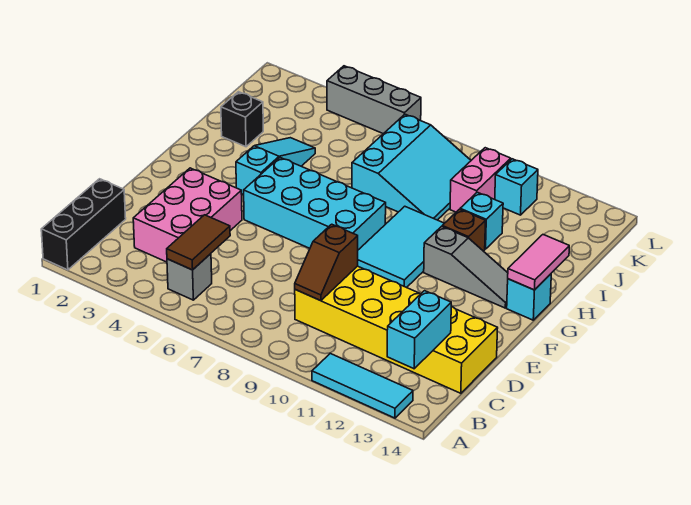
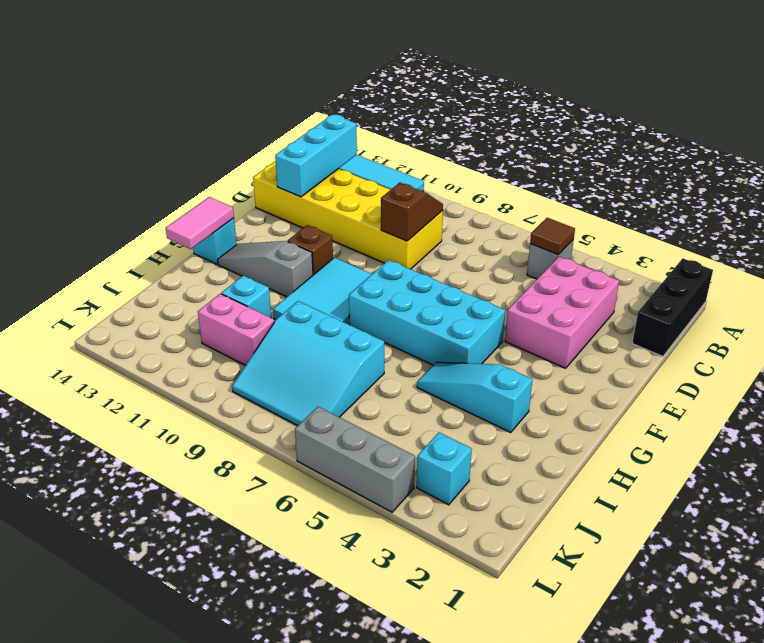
brown tile B5:C5 level 2 -> brown tile B5 level 2
cyan brick B13:C13 level 2 -> cyan brick B13:D13 level 2
cyan slope G4:I4 level 1 top G -> cyan slope H3:H5 level 1 top 3
brown brick H11 level 1 -> brown brick F11 level 1
black brick I2 level 1 -> none
cyan slope I7:K9 level 1 top 7 -> cyan slope I7:K9 level 1 top I
pink brick J10:K10 level 1 -> pink brick J10:J11 level 1
cyan brick K11 level 1 -> cyan brick K3 level 1

